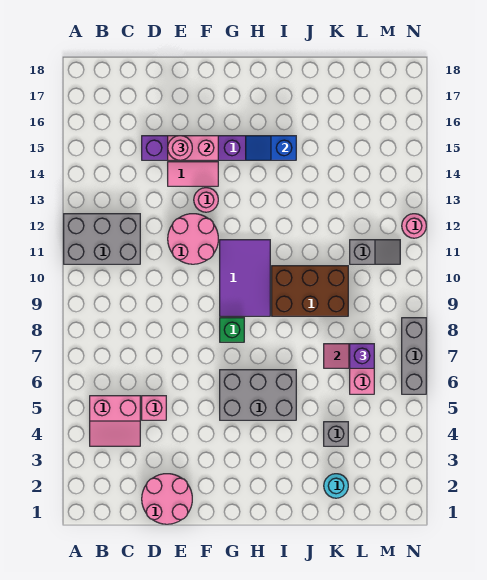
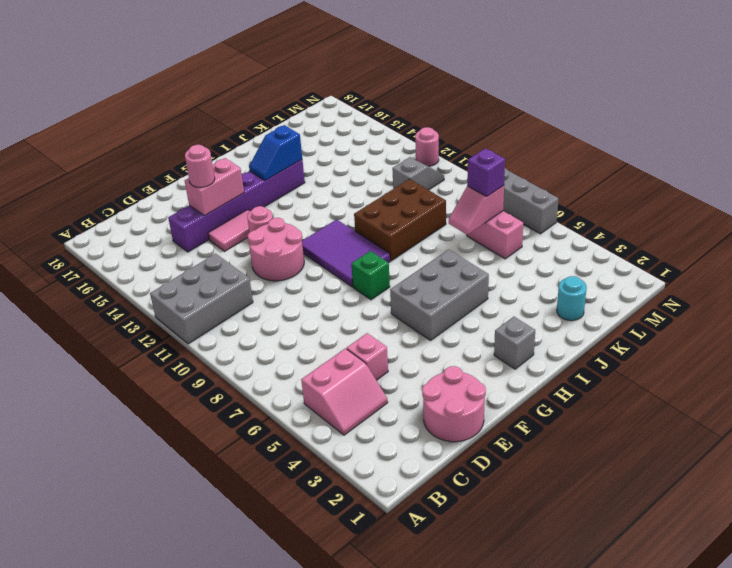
grey brick K4 level 1 -> grey brick H2 level 1

